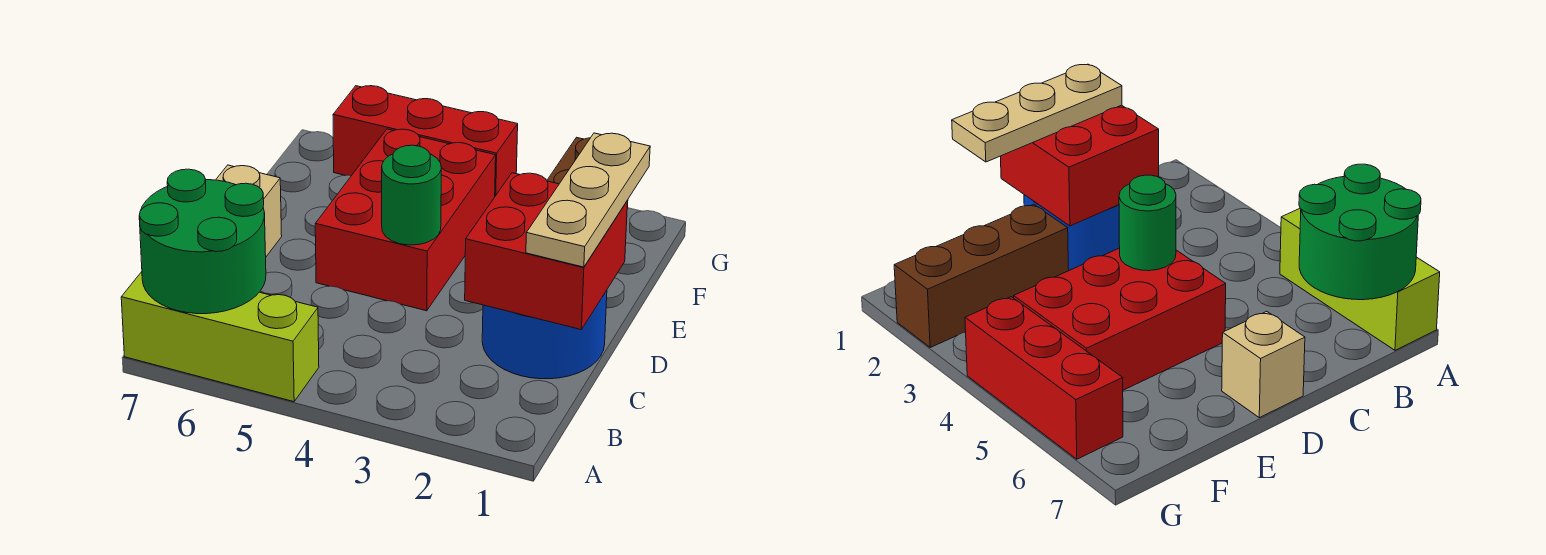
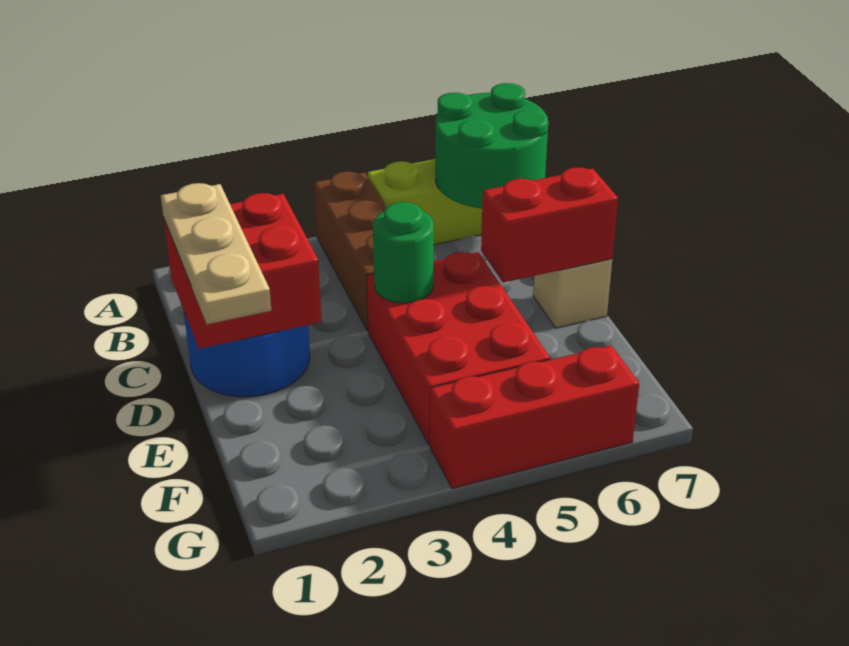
none -> red brick D6:D7 level 2
brown brick E2:G2 level 1 -> brown brick A4:C4 level 1

